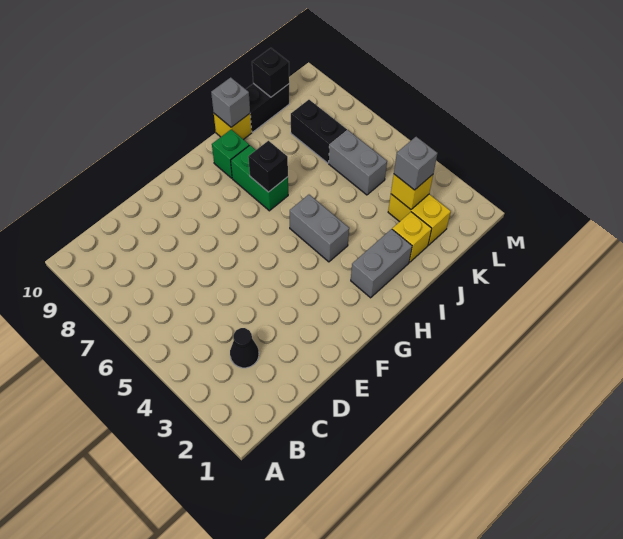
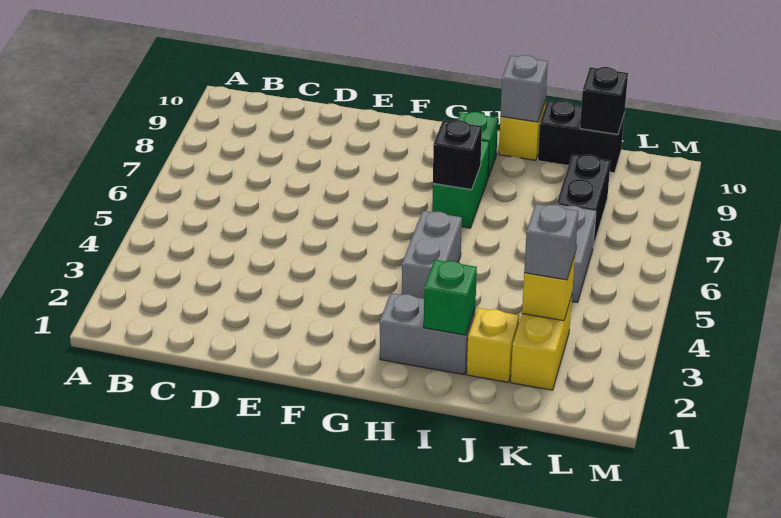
black cone C3 level 1 -> none
none -> green brick I2 level 2

